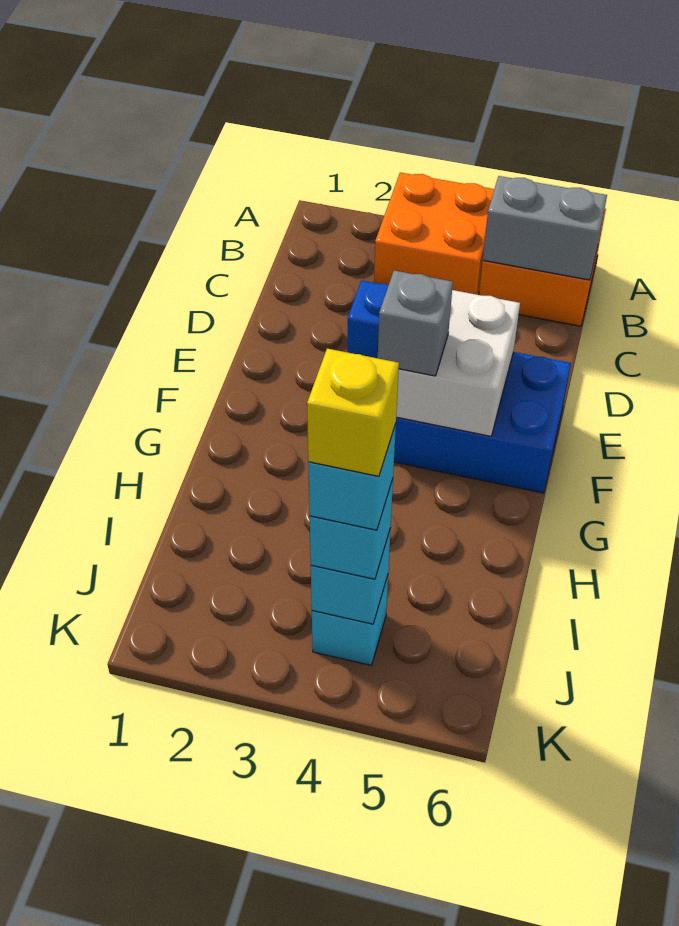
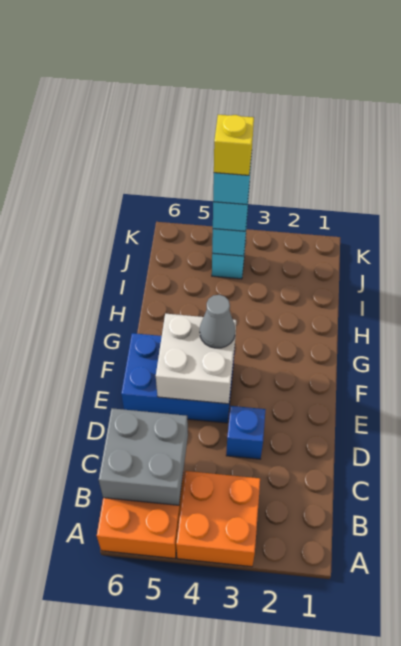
grey brick B5:B6 level 2 -> grey brick B5:C6 level 2
grey brick F4 level 3 -> grey cone F4 level 3

